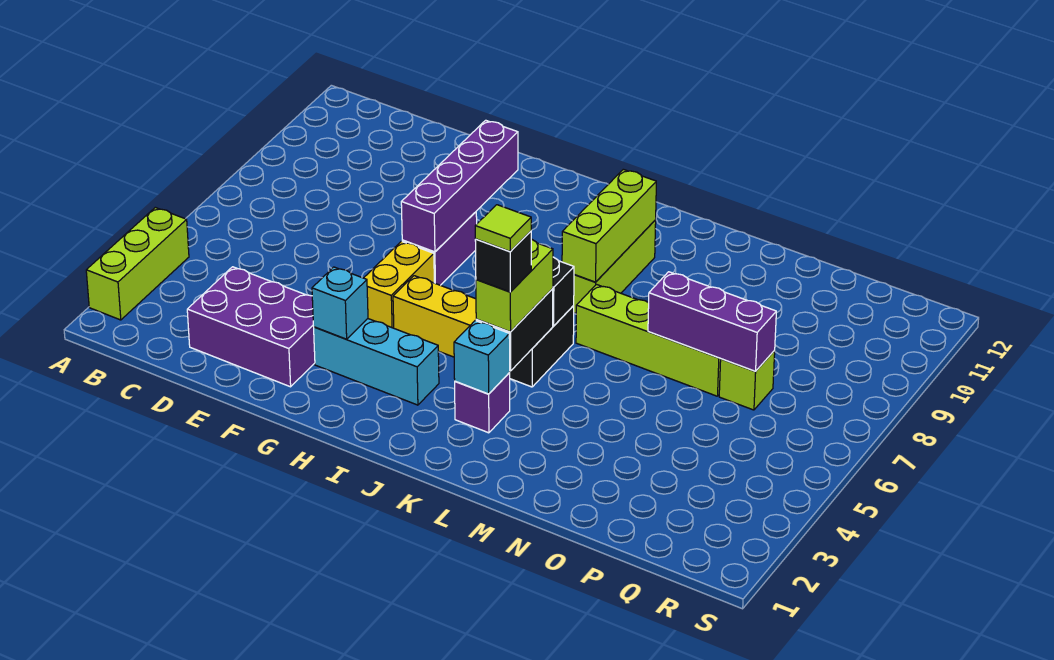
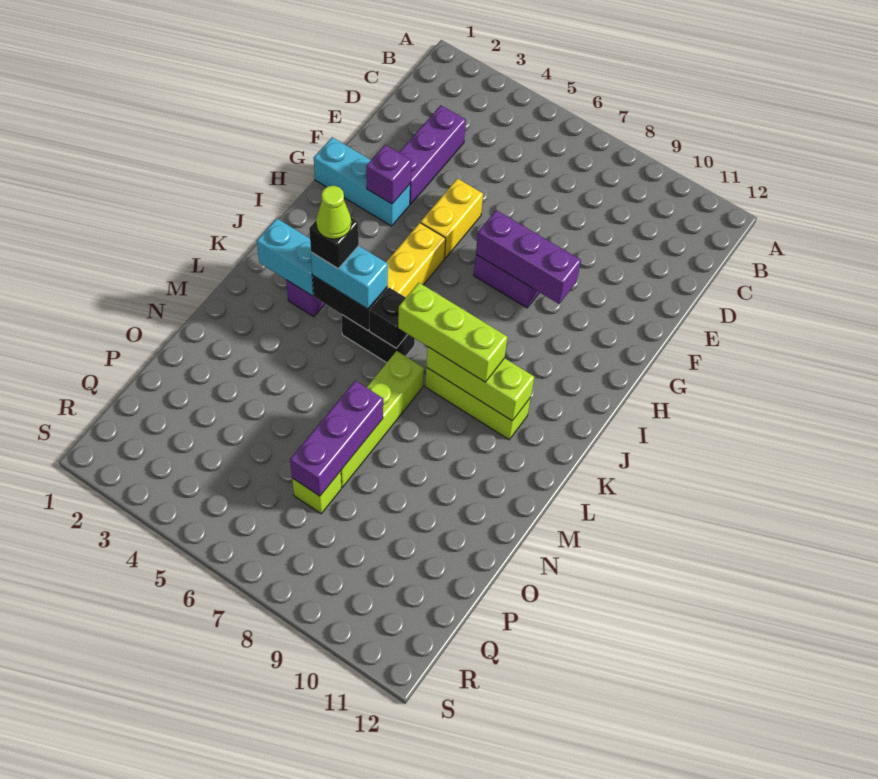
lime brick A2:A4 level 1 -> lime brick K7:K9 level 3
purple brick D2:F3 level 1 -> purple brick D3:F3 level 1
cyan brick G3:I3 level 1 -> cyan brick G1:G3 level 1
cyan brick G3 level 2 -> purple brick G3 level 2
yellow brick G5:G6 level 1 -> yellow brick F5:G5 level 1
purple brick G7:G10 level 2 -> purple brick G7:G9 level 2
cyan brick K3 level 2 -> cyan brick K2:K3 level 2
lime brick K4:K5 level 3 -> cyan brick K4:K5 level 3
lime tile K4 level 5 -> lime cone K4 level 5

